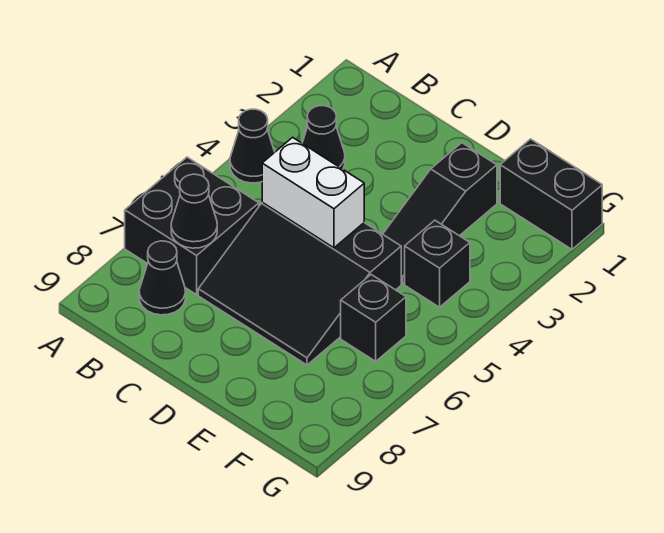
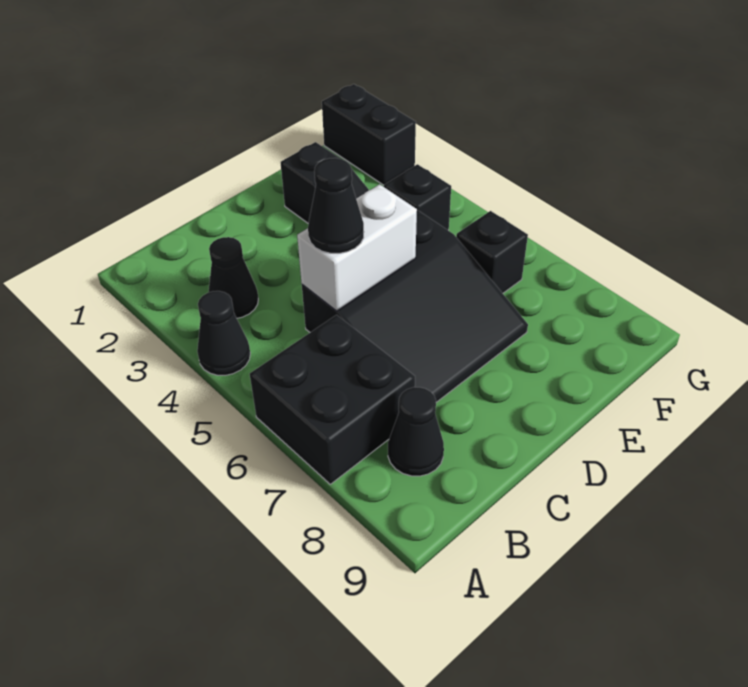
black cone B7 level 2 -> black cone C5 level 3
black brick F1:G1 level 1 -> black brick G1:G2 level 1

